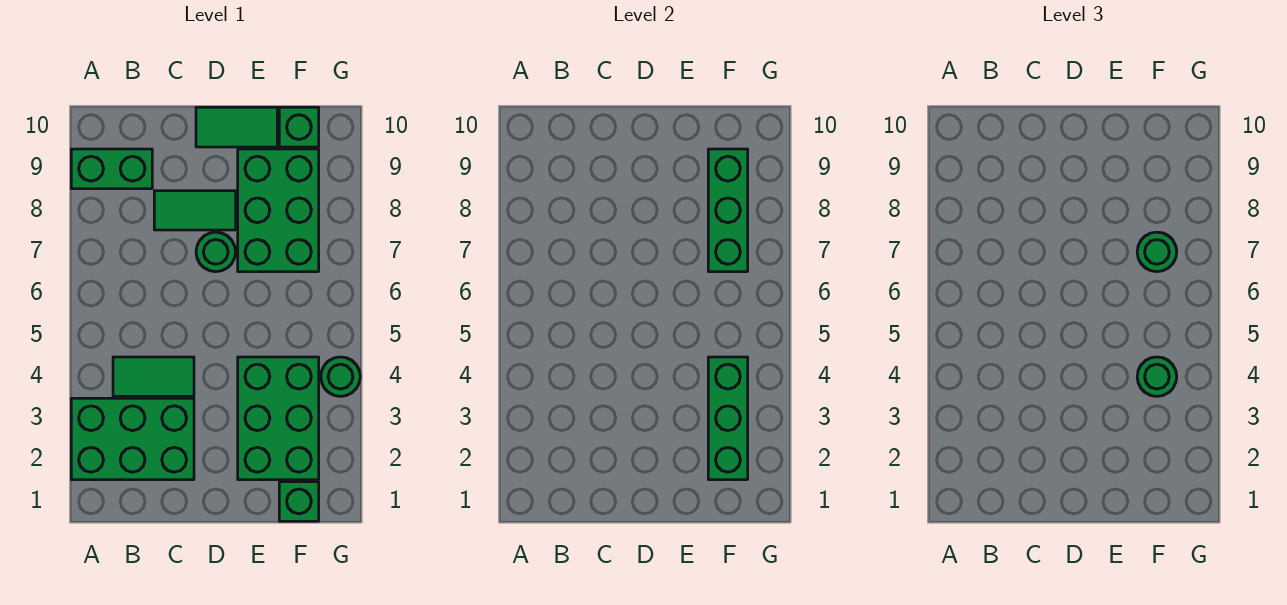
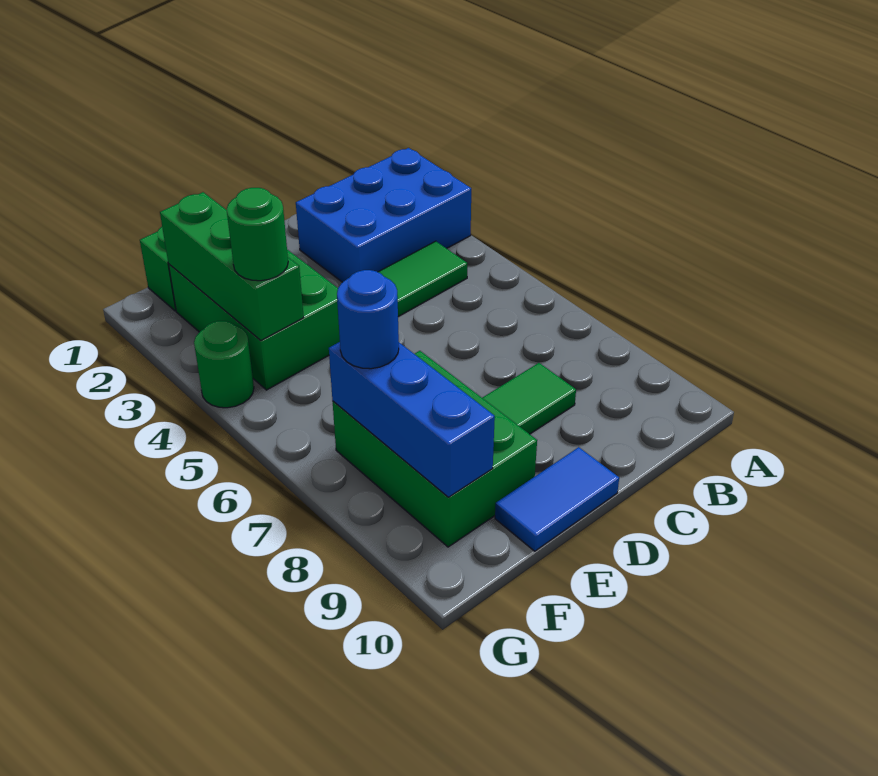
green brick A2:C3 level 1 -> blue brick A2:C3 level 1
green brick A9:B9 level 1 -> none
green round brick D7 level 1 -> none
green tile D10:E10 level 1 -> blue tile D10:E10 level 1
green brick F7:F9 level 2 -> blue brick F7:F9 level 2
green round brick F7 level 3 -> blue round brick F7 level 3
green brick F10 level 1 -> none

